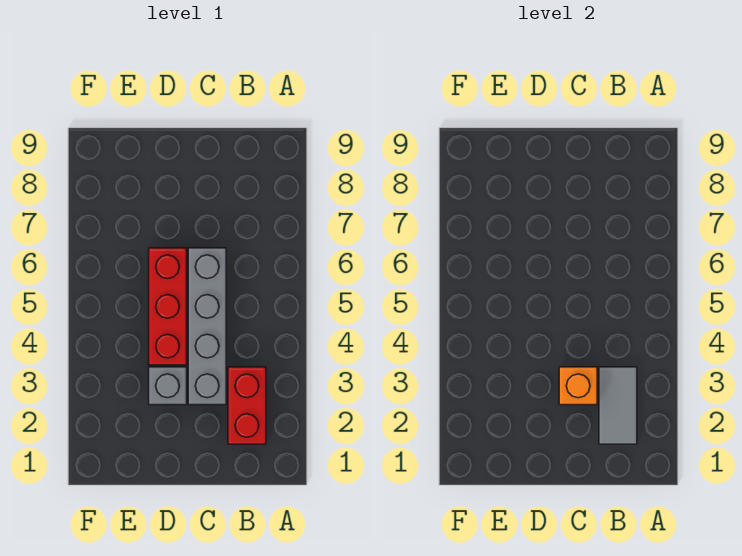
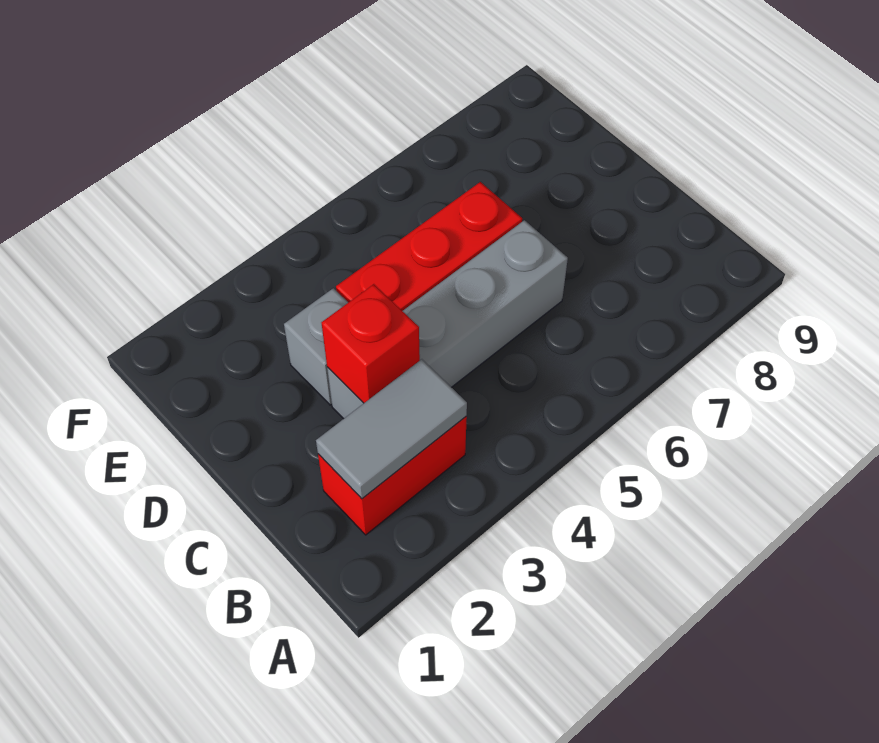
orange brick C3 level 2 -> red brick C3 level 2

